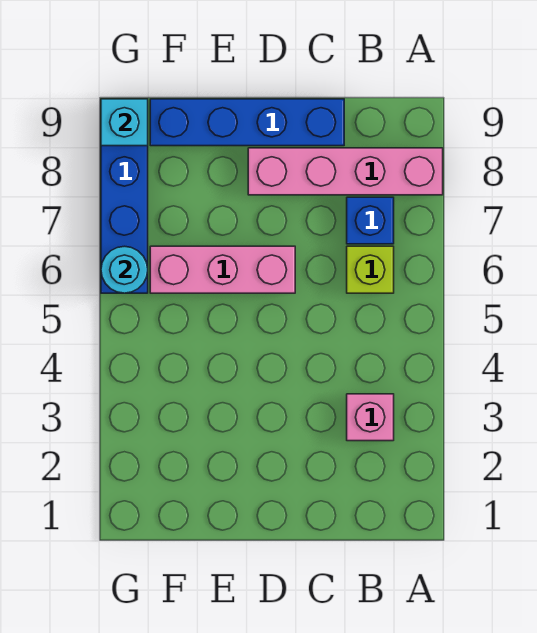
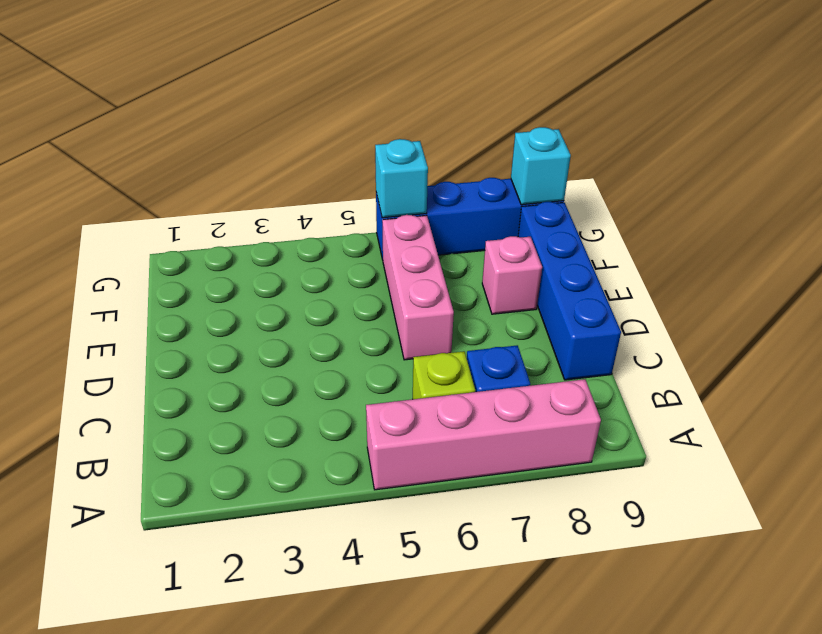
pink brick A8:D8 level 1 -> pink brick A5:A8 level 1
pink brick B3 level 1 -> pink brick E8 level 1
cyan round brick G6 level 2 -> cyan brick G6 level 2

